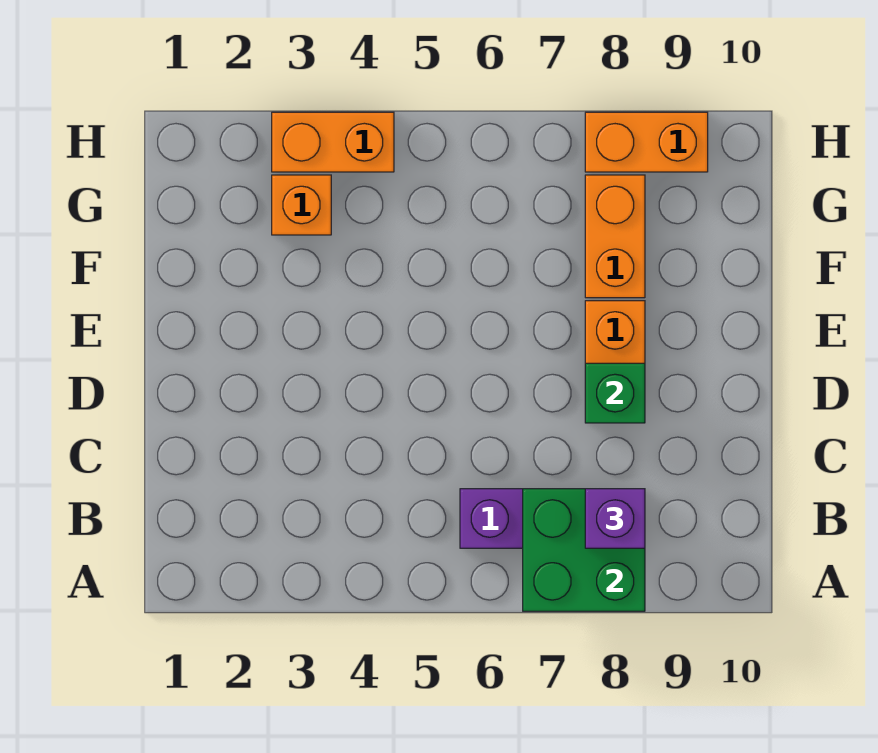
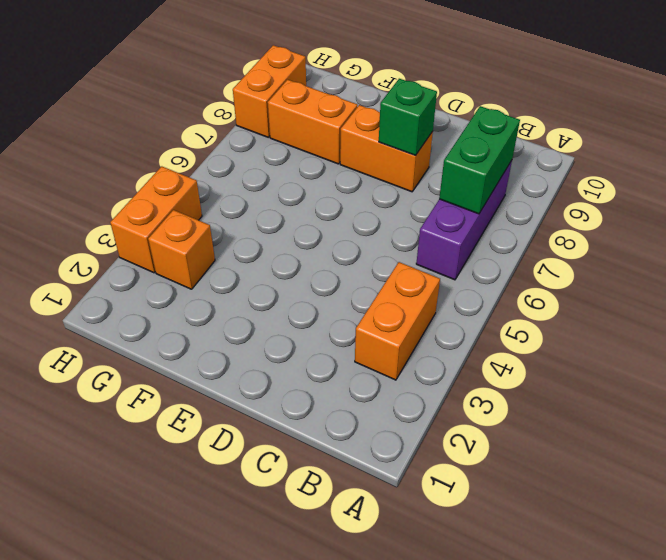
green brick A7:B8 level 2 -> green brick B7:B8 level 2
none -> orange brick B3:B4 level 1
purple brick B8 level 3 -> none

